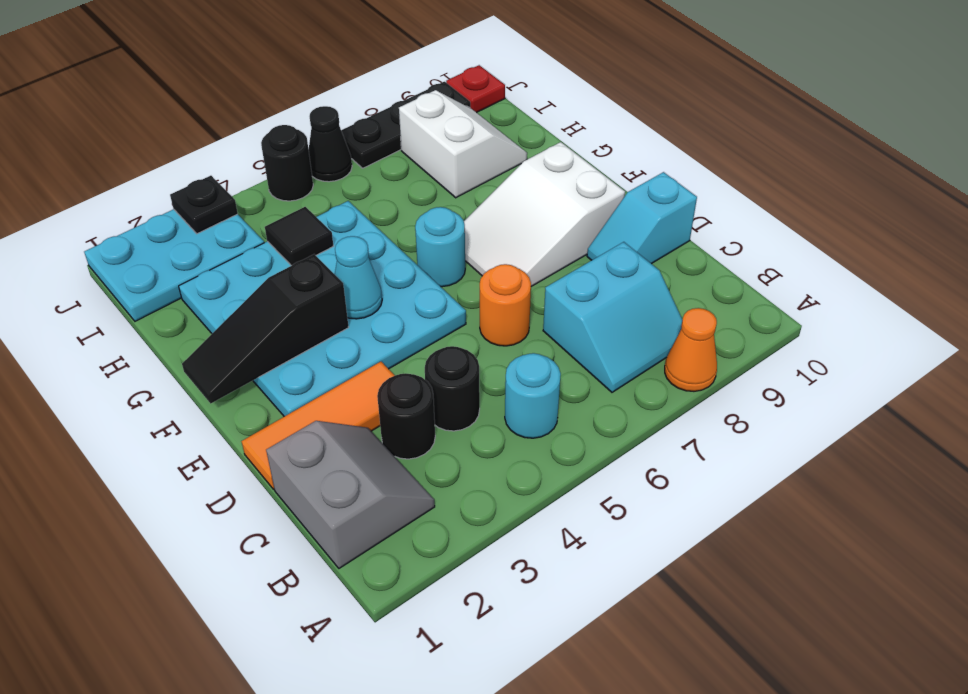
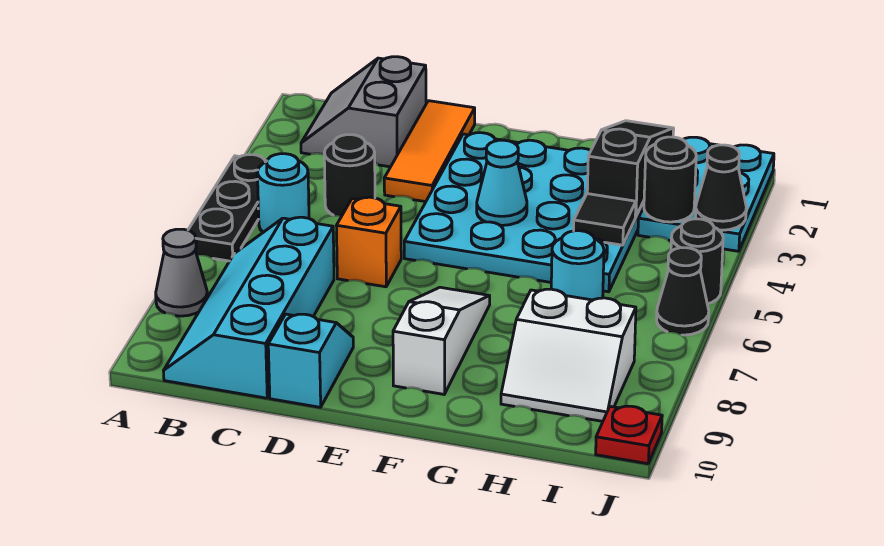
orange cone A8 level 1 -> grey cone A8 level 1
grey slope B1:C2 level 1 top 1 -> grey slope B1:C2 level 1 top C
cyan slope B7:C8 level 1 top C -> cyan slope B7:C10 level 1 top C
black round brick C3 level 1 -> black round brick I3 level 2
orange round brick D6 level 1 -> orange brick D6 level 1
white slope E7:F9 level 1 top 9 -> white slope F7:F9 level 1 top 9
black slope F1:F3 level 2 top 3 -> black slope H1:H3 level 2 top 3
cyan round brick F6 level 1 -> cyan round brick H6 level 1
black plate J3 level 2 -> black cone J3 level 2
black plate J7:J9 level 1 -> black plate A4:A6 level 1

